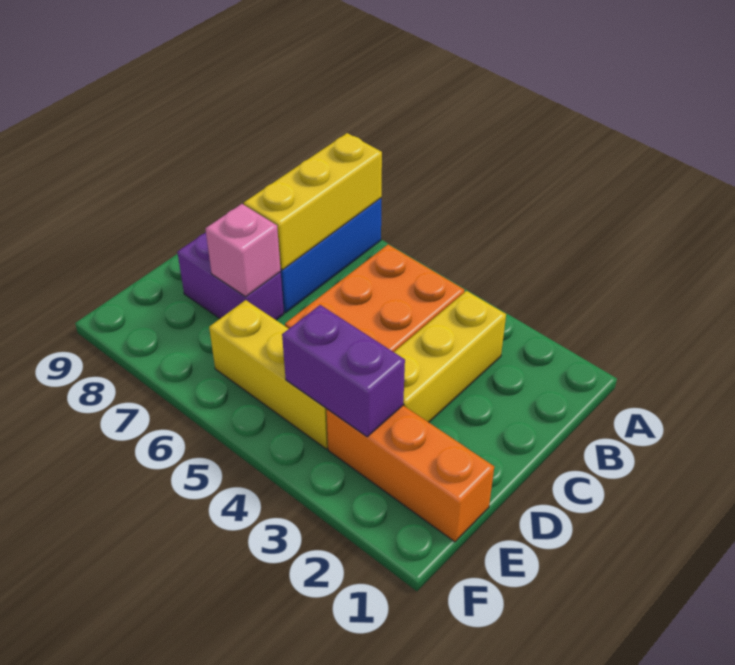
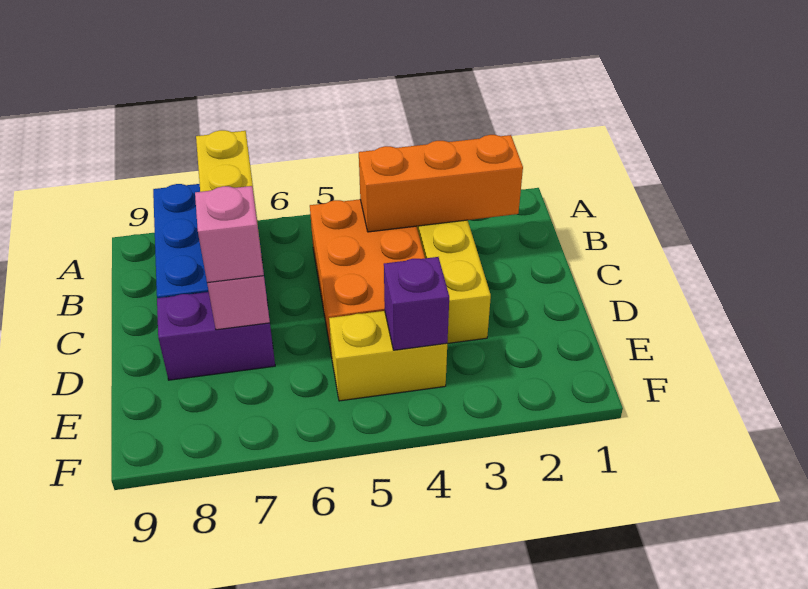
none -> pink brick D7 level 3
orange brick E1:E3 level 1 -> orange brick B2:B4 level 2
purple brick E3:E4 level 2 -> purple brick E4 level 2
yellow brick E4:E6 level 1 -> yellow brick E4:E5 level 1

